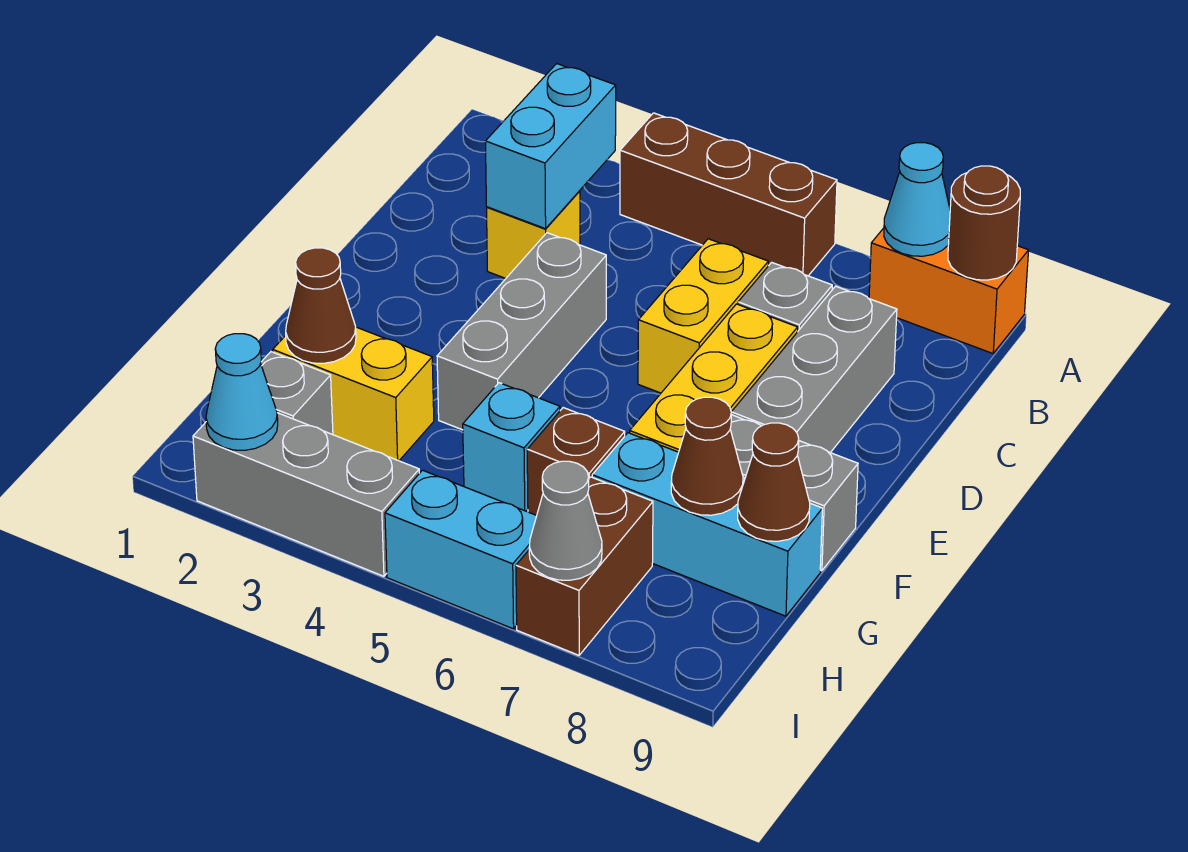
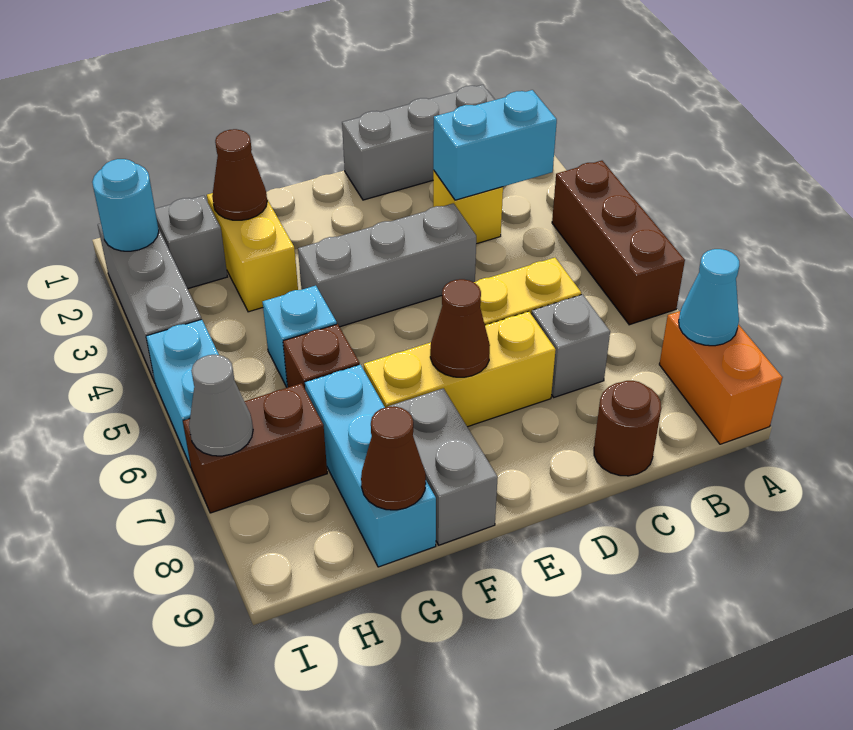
brown round brick A9 level 2 -> brown round brick C9 level 1
grey brick C8:E8 level 1 -> grey brick B1:D1 level 1
brown cone G8 level 2 -> brown cone E7 level 2
cyan cone I2 level 2 -> cyan round brick I2 level 2

